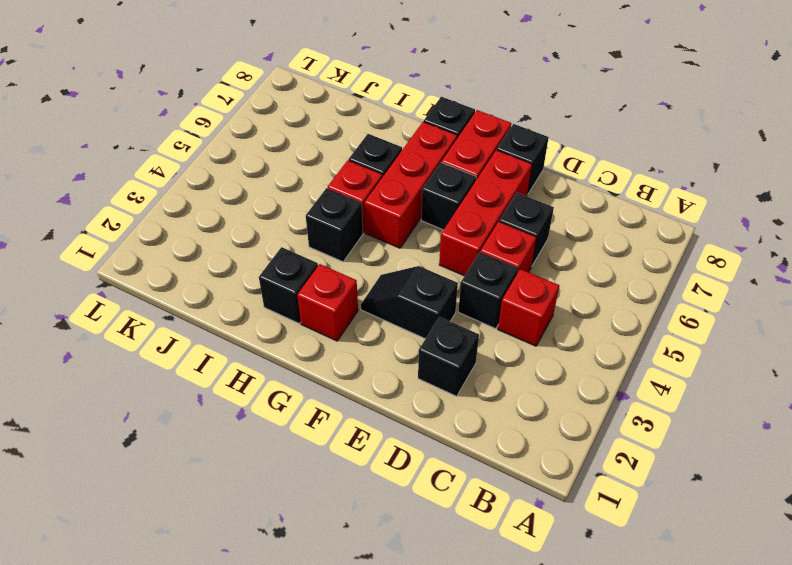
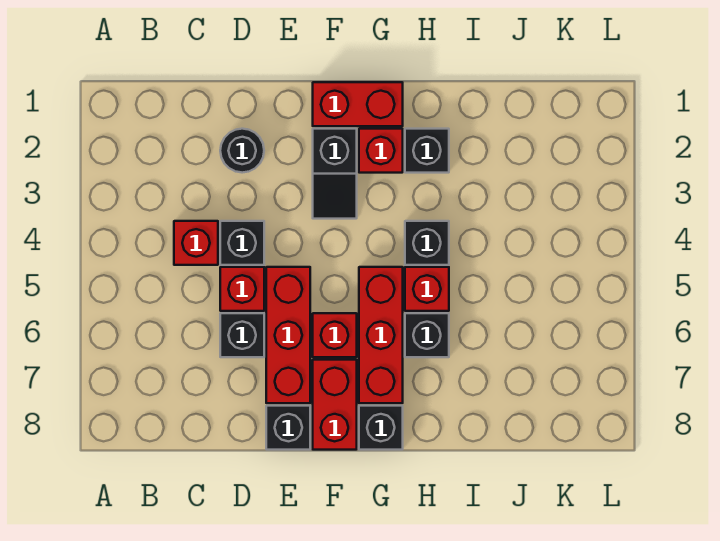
black brick D2 level 1 -> black round brick D2 level 1
black slope E3:F3 level 1 top E -> black slope F2:F3 level 1 top 2
none -> red brick F1:G1 level 1
black brick F6 level 1 -> red brick F6 level 1

